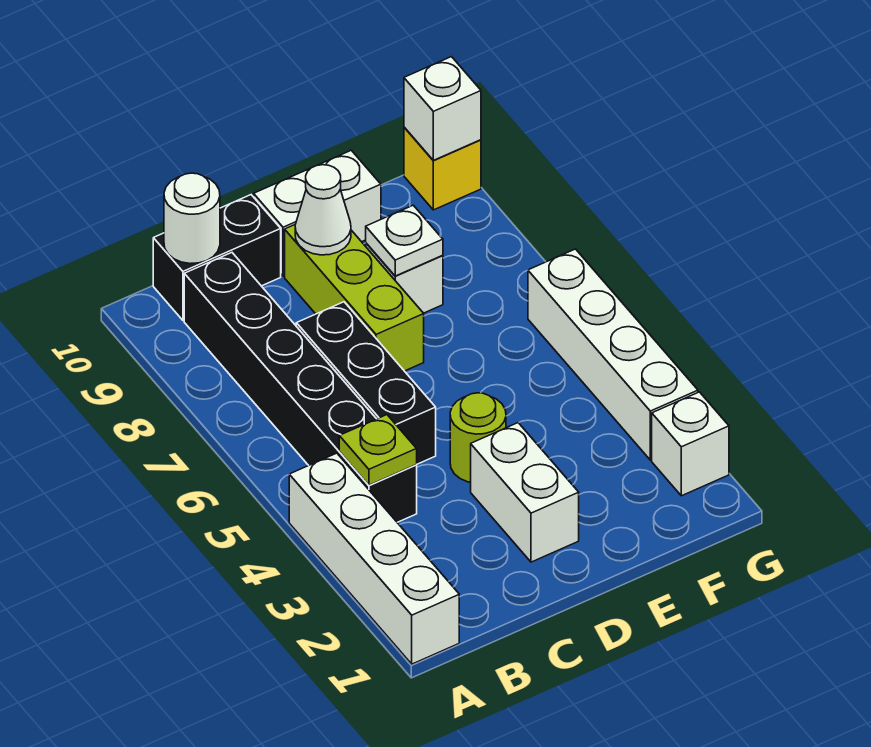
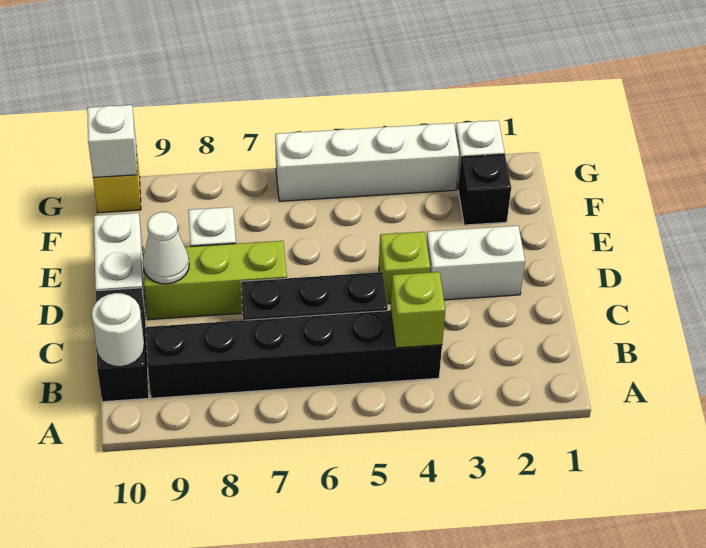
white brick A1:A4 level 1 -> none
lime plate B4 level 2 -> lime brick B4 level 2
lime round brick D4 level 1 -> lime brick D4 level 1
white plate E8 level 2 -> none
none -> black brick F2 level 1

